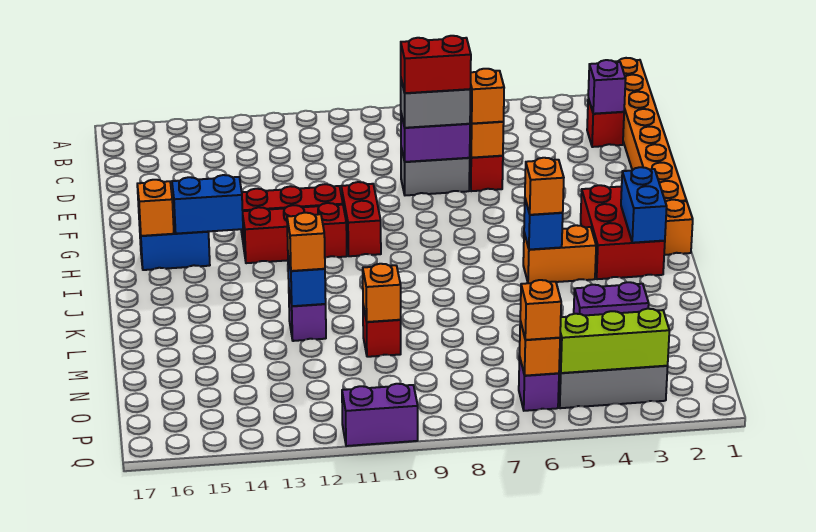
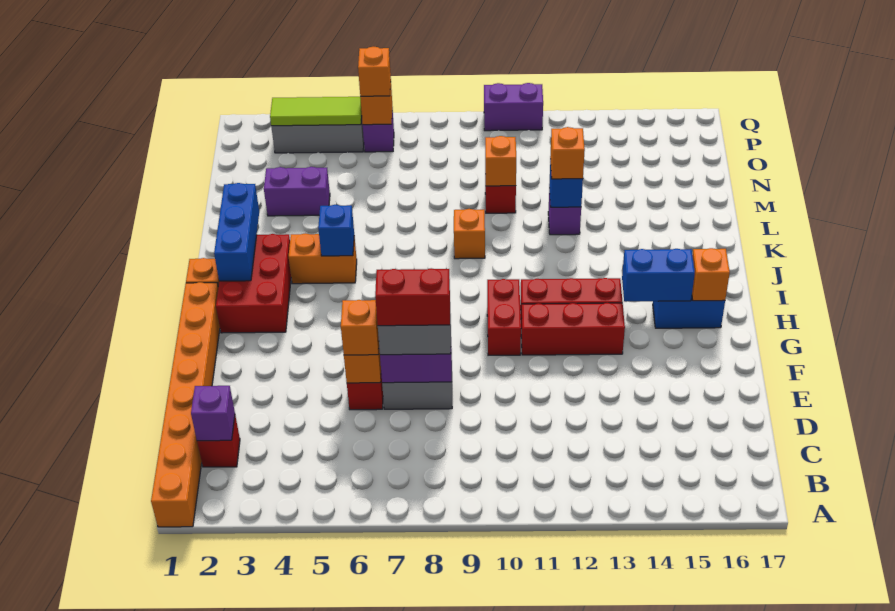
blue brick I2:J2 level 2 -> blue brick I2:K2 level 2
orange brick J5 level 3 -> orange brick K9 level 1
lime brick P3:P5 level 2 -> lime tile P3:P5 level 2

